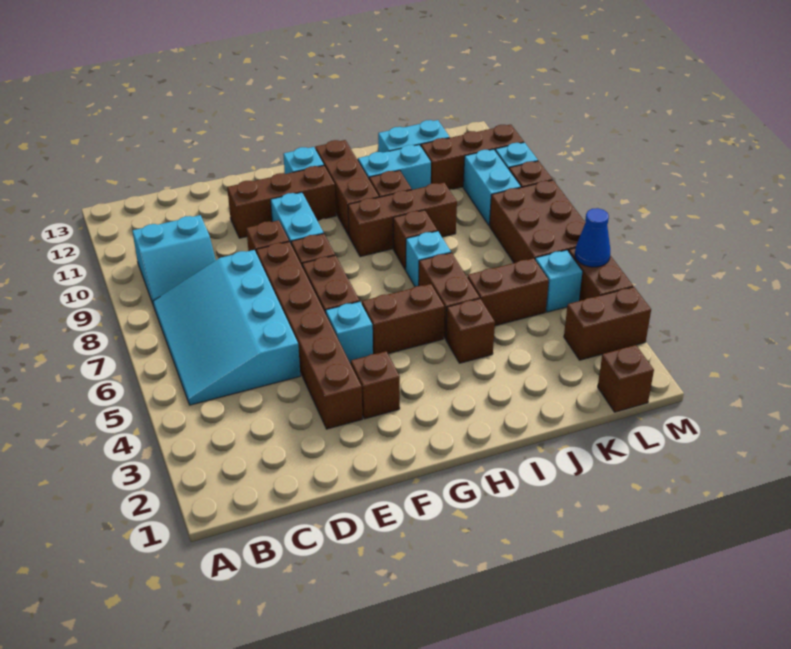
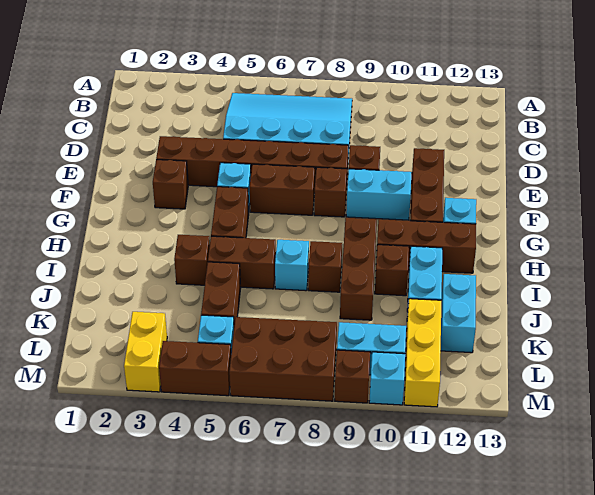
cyan slope B9:C10 level 1 top 10 -> none
brown brick K11:M11 level 1 -> yellow brick K11:M11 level 1
brown brick L1 level 1 -> none
brown brick L3:M3 level 1 -> yellow brick L3:M3 level 1
blue cone M5 level 2 -> none

